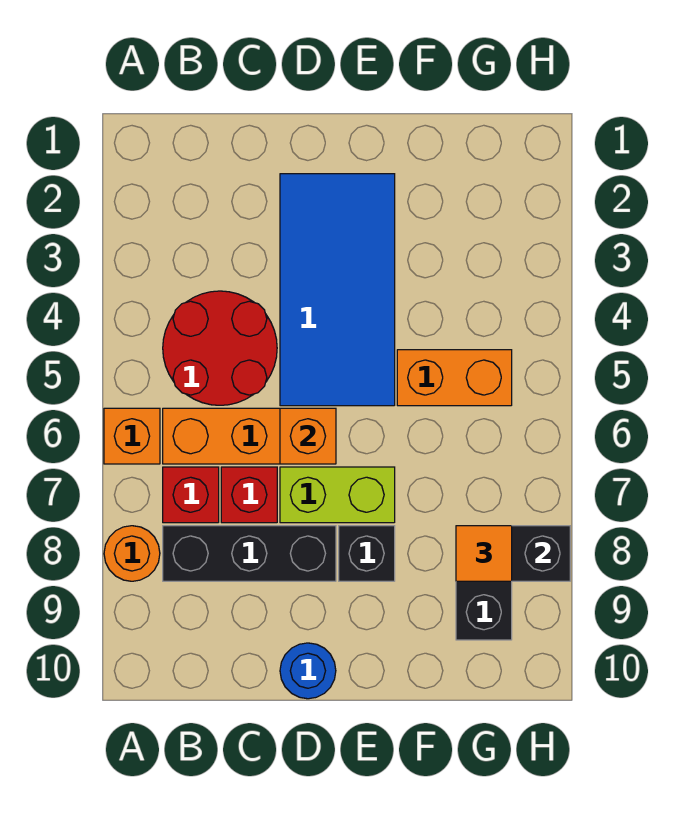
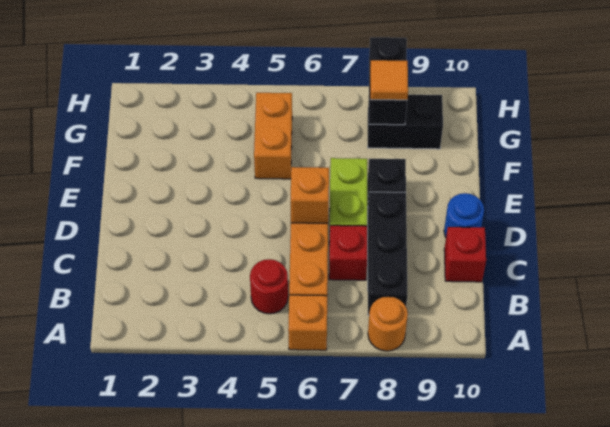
red round brick B4:C5 level 1 -> red round brick B5 level 1
red brick B7 level 1 -> red brick C10 level 1
blue tile D2:E5 level 1 -> none

